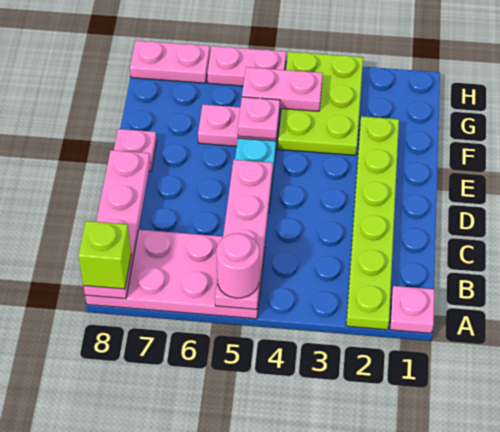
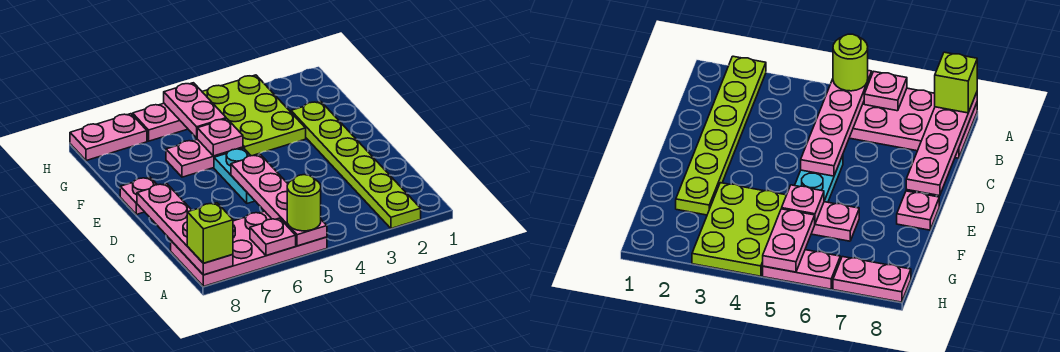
pink plate A1 level 1 -> pink plate A6 level 2
pink round brick A5 level 3 -> lime round brick A5 level 3
pink plate G4:G5 level 2 -> pink plate G5:H5 level 2

